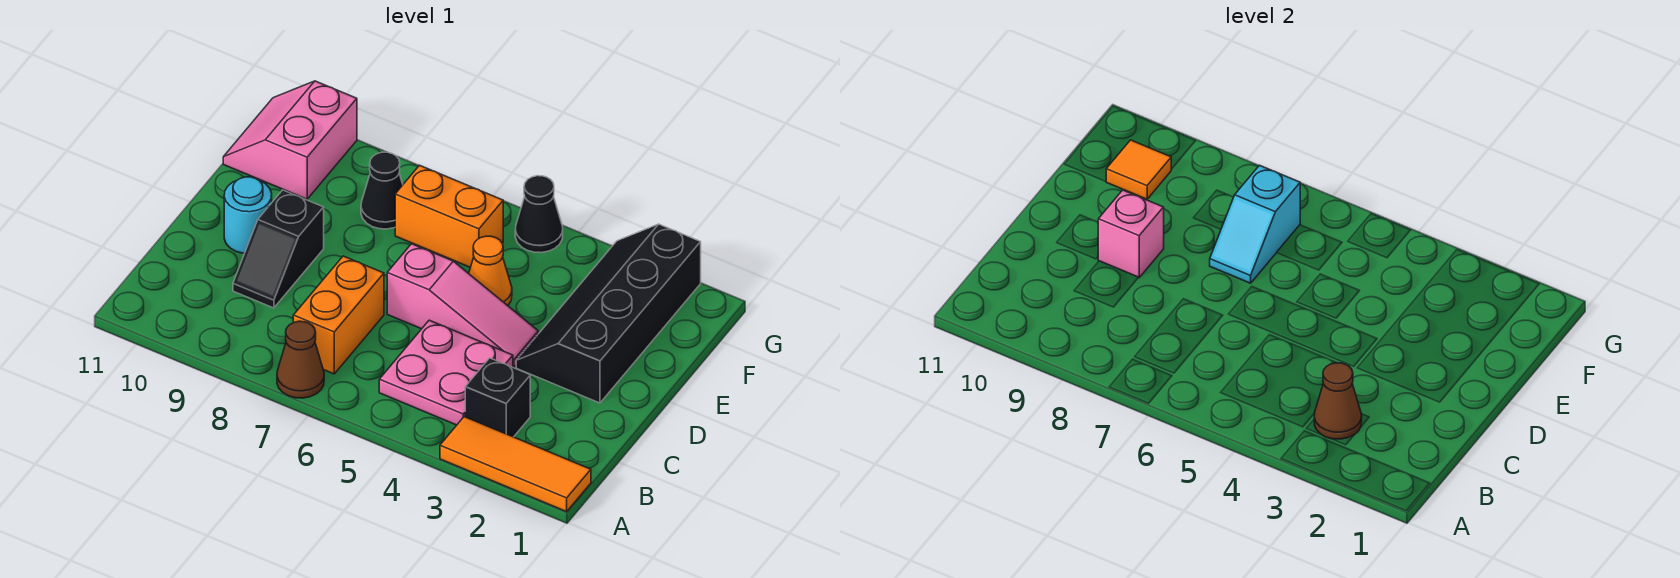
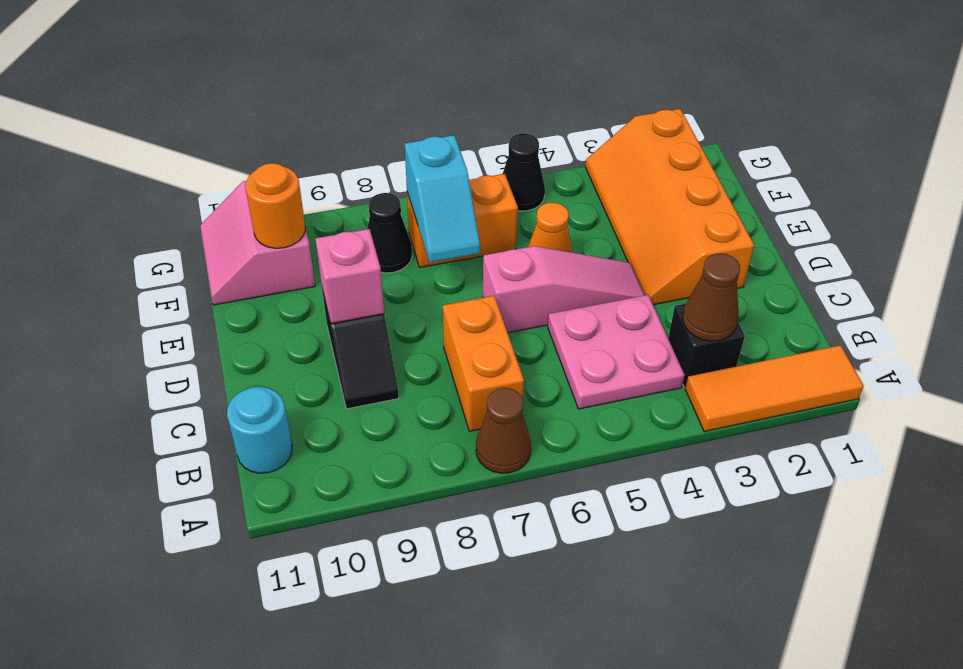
black slope D2:G3 level 1 top 2 -> orange slope D2:G3 level 1 top 2
cyan round brick D10 level 1 -> cyan round brick B11 level 1
orange tile F10 level 2 -> orange round brick F10 level 2

